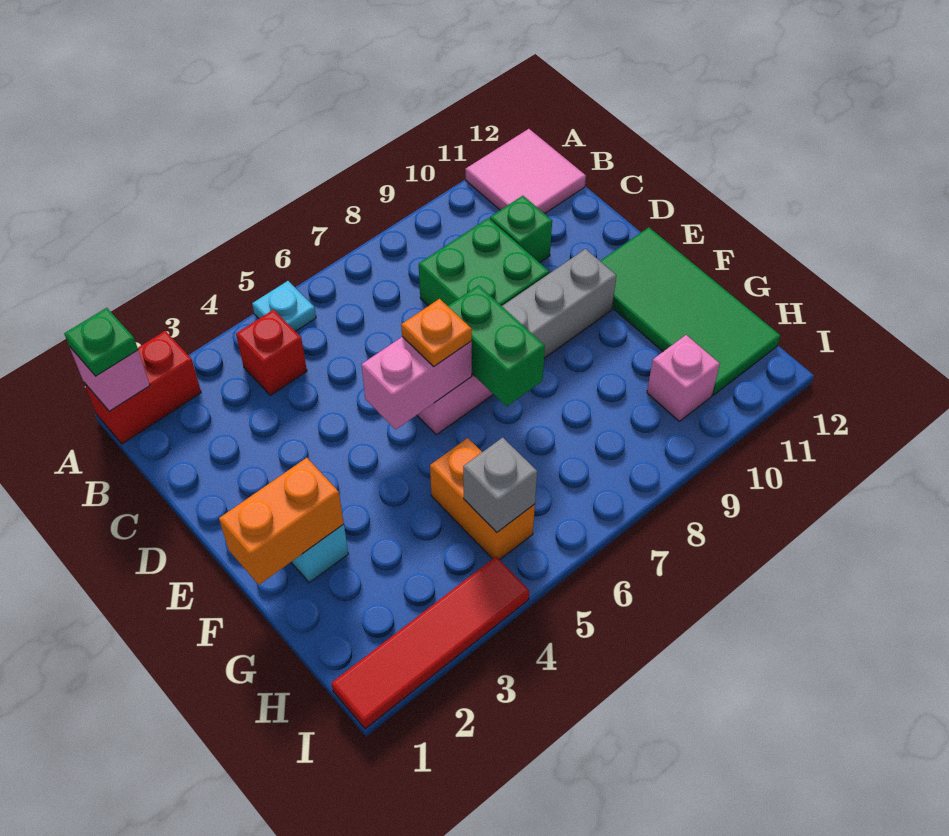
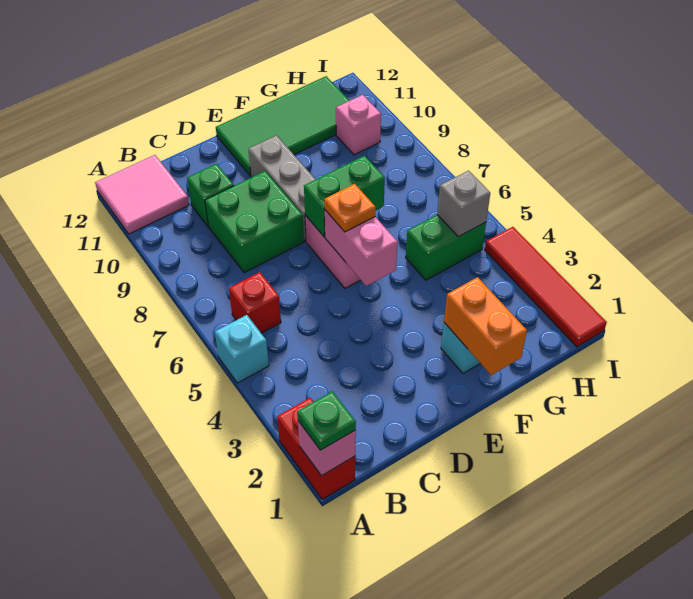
cyan plate A5 level 1 -> cyan brick A5 level 1
red brick B4 level 1 -> red brick B6 level 1
orange brick G5:H5 level 1 -> green brick G5:H5 level 1

